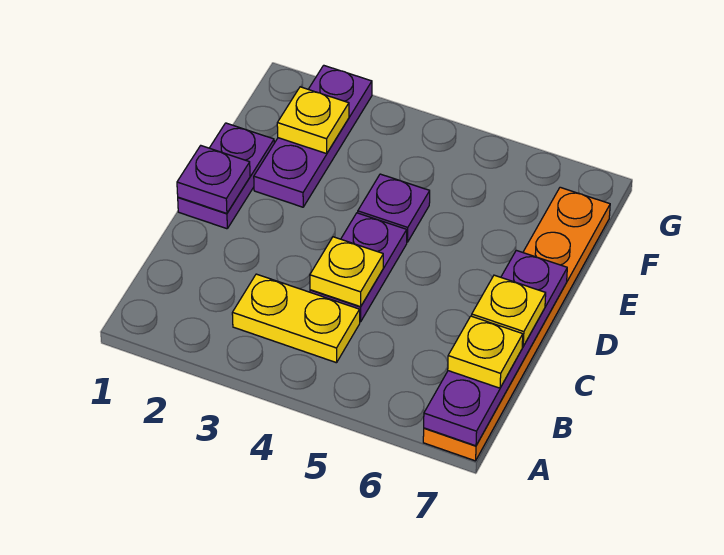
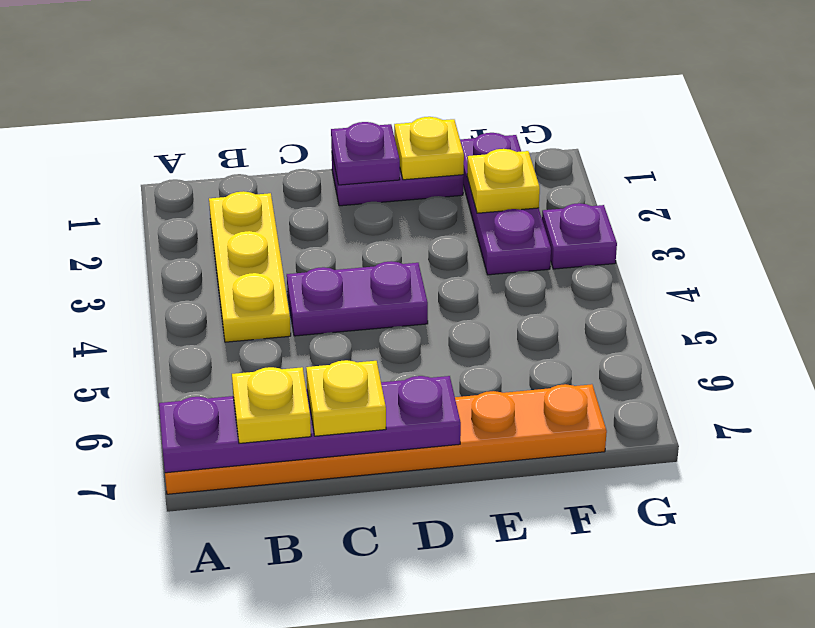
yellow plate B3:B4 level 1 -> yellow plate B2:B4 level 1
yellow plate C4 level 2 -> yellow plate E1 level 2
purple plate E2:G2 level 1 -> purple plate F1:F3 level 1
purple plate E4 level 1 -> purple plate G3 level 1

